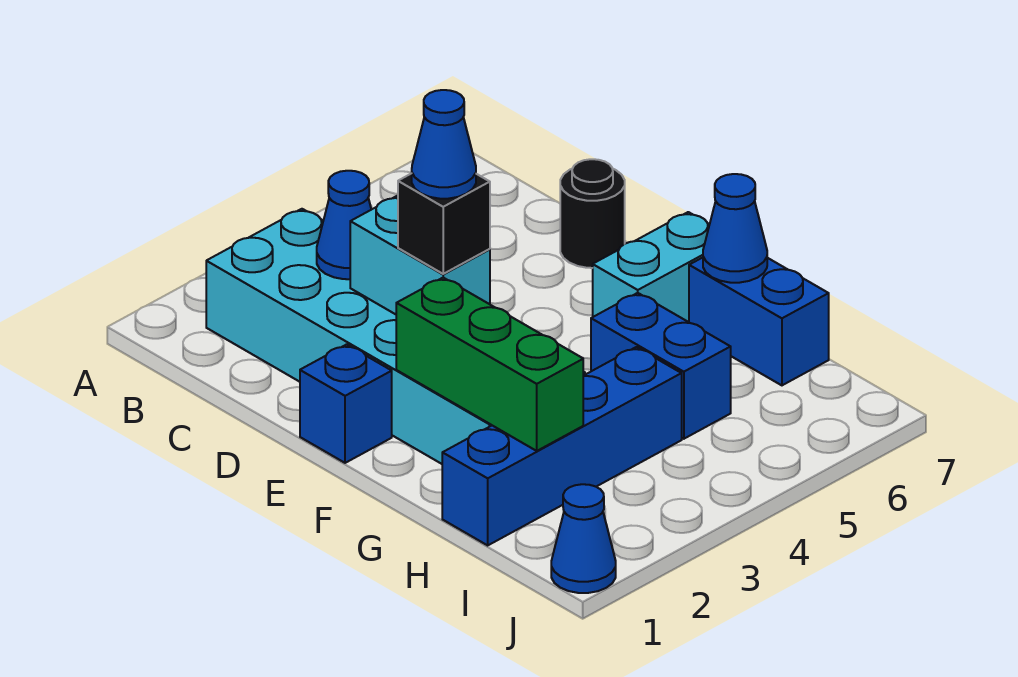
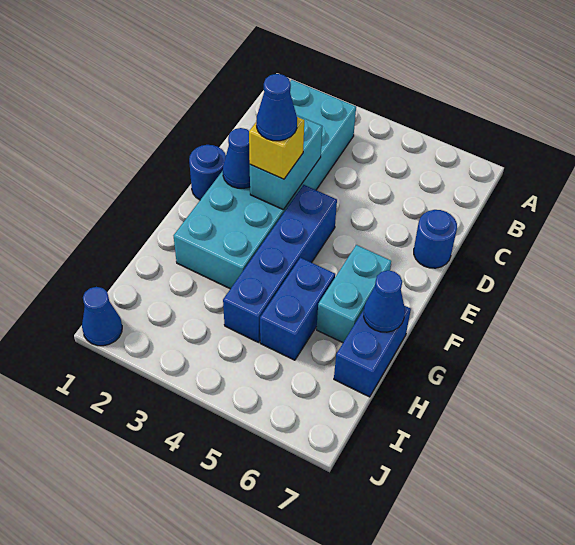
blue cone C3 level 2 -> blue cone E2 level 2
black round brick D7 level 1 -> blue round brick D7 level 1
blue brick E1 level 1 -> blue round brick E1 level 1
black brick E3 level 3 -> yellow brick E3 level 3
green brick F2:H2 level 2 -> none
cyan brick F6:F7 level 1 -> cyan brick F6:G6 level 1
blue brick H1:H4 level 1 -> blue brick E4:H4 level 1

